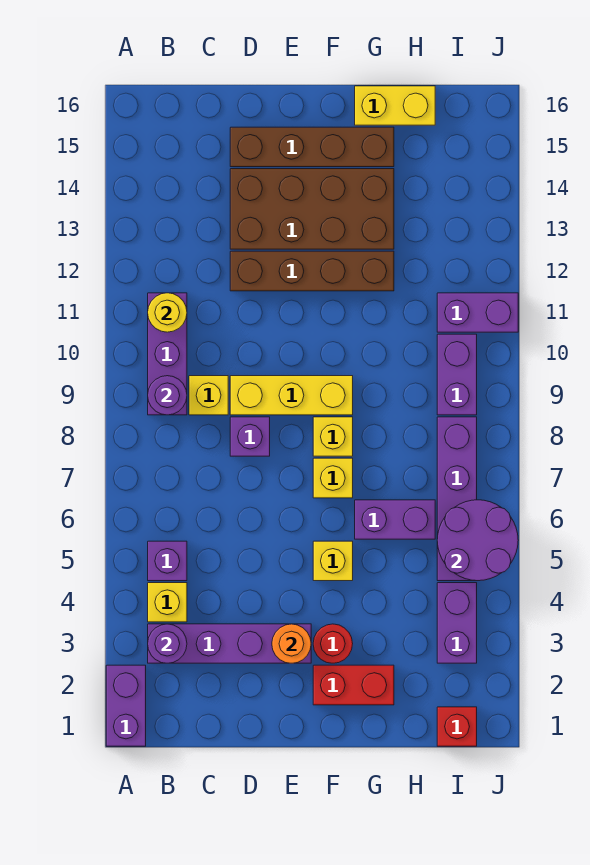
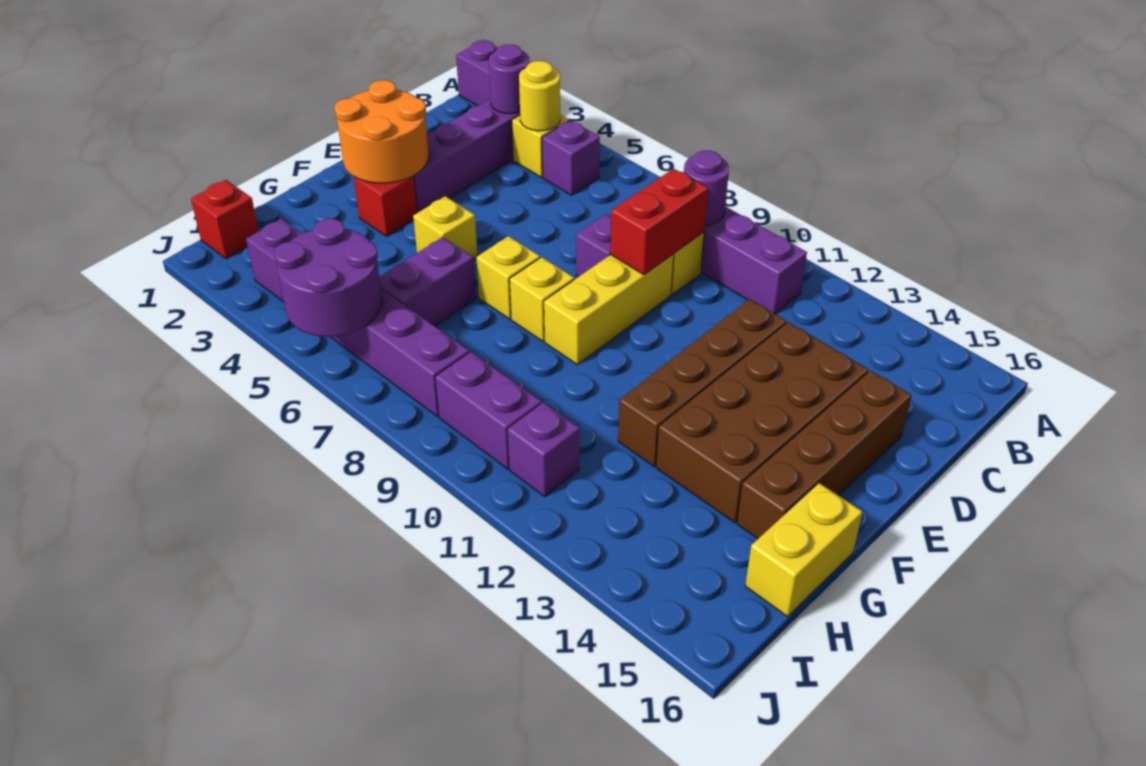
yellow round brick B11 level 2 -> yellow round brick B4 level 2
orange round brick E3 level 2 -> orange round brick E2:F3 level 2
red brick F2:G2 level 1 -> red brick C9:D9 level 2
red round brick F3 level 1 -> red brick F3 level 1
purple brick I11:J11 level 1 -> purple brick I11 level 1

